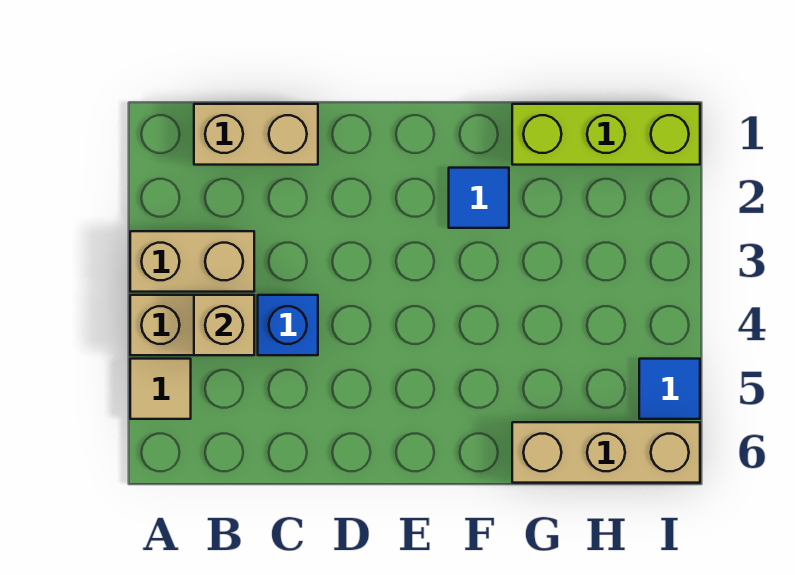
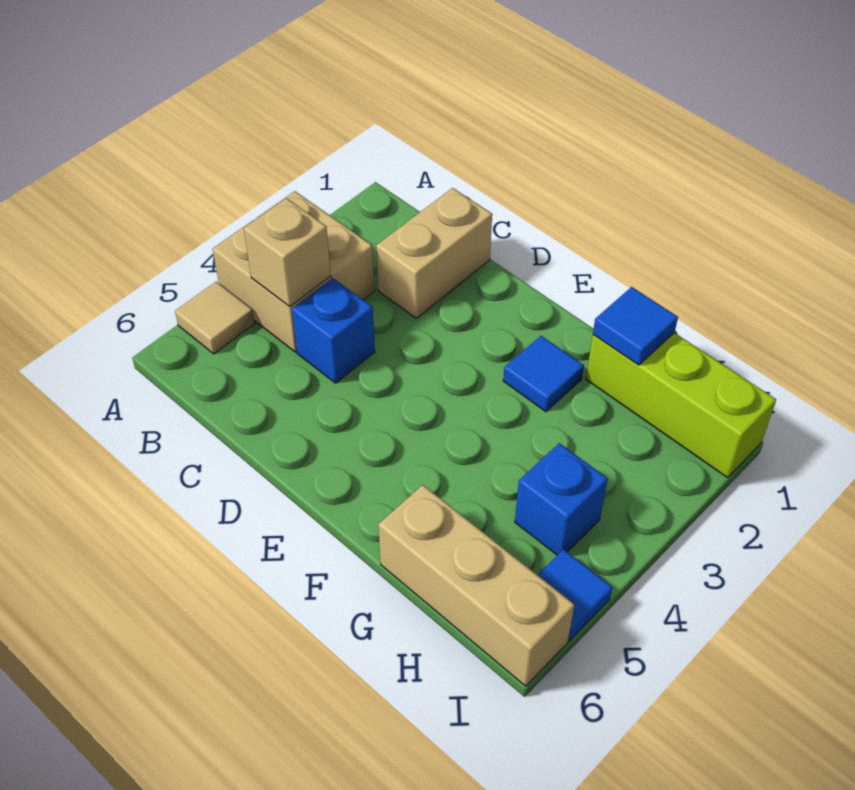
tan brick B1:C1 level 1 -> tan brick C1:C2 level 1
none -> blue tile G1 level 2
none -> blue brick H4 level 1

